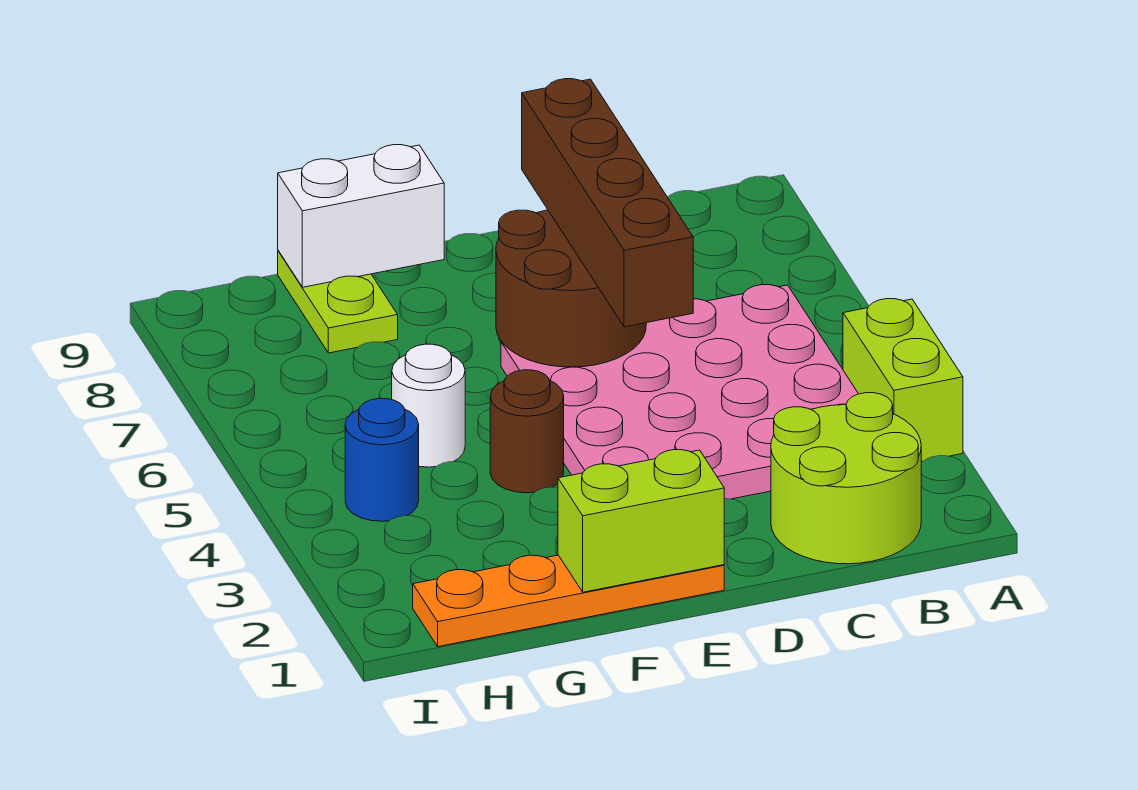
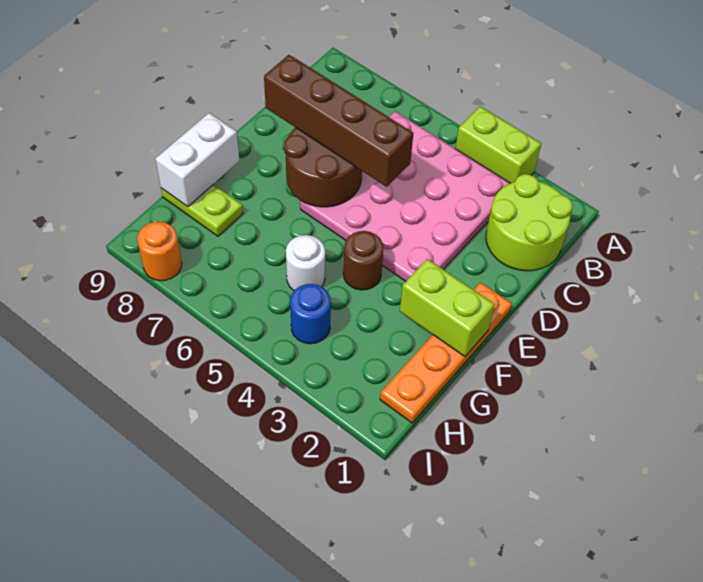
lime brick E1:F1 level 2 -> lime brick F1:F2 level 2
none -> orange round brick I8 level 1

